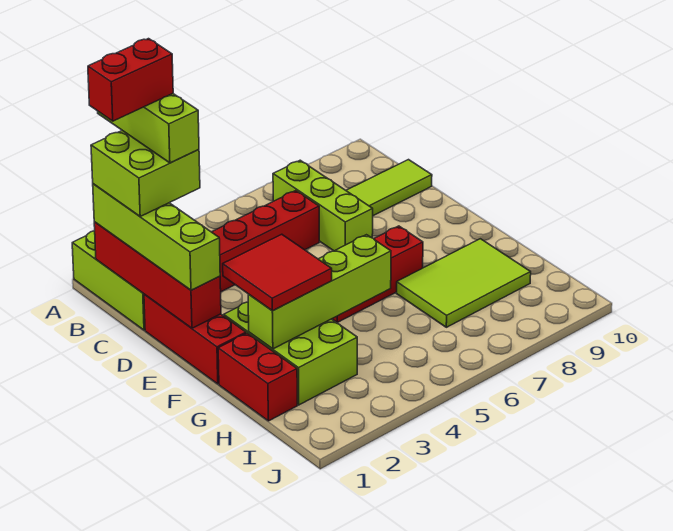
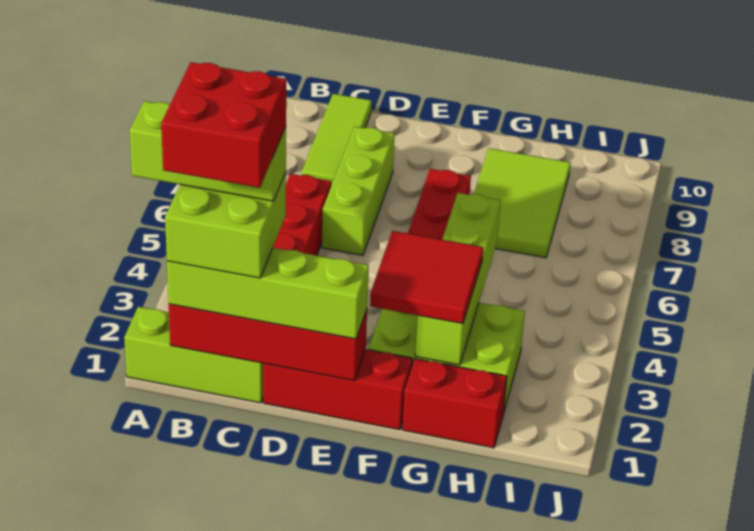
red brick B1:B2 level 6 -> red brick B1:C2 level 6
lime brick B7:D7 level 1 -> lime brick D6:D8 level 1

